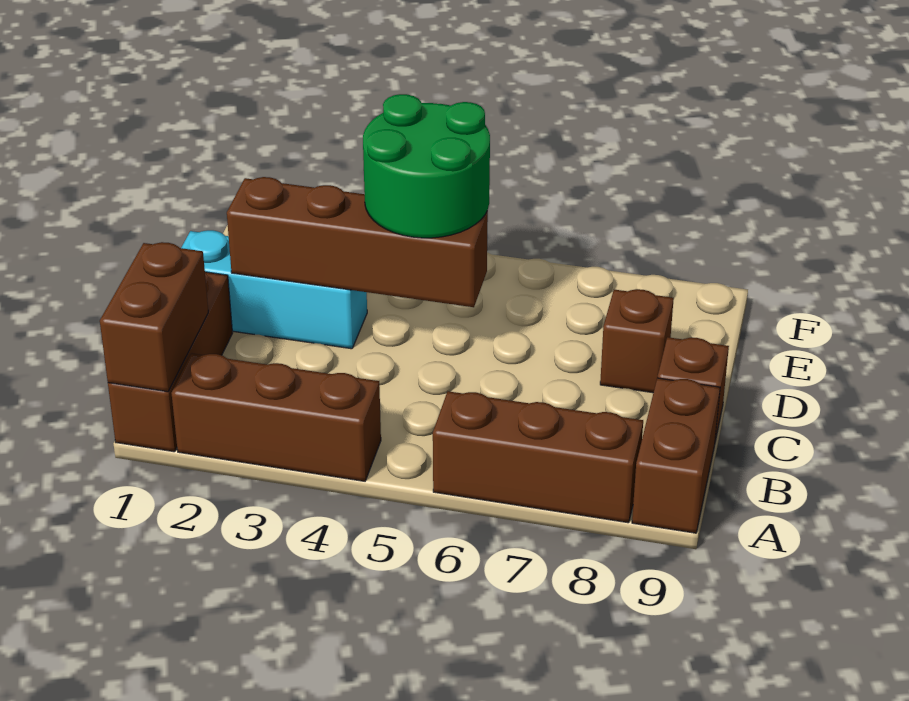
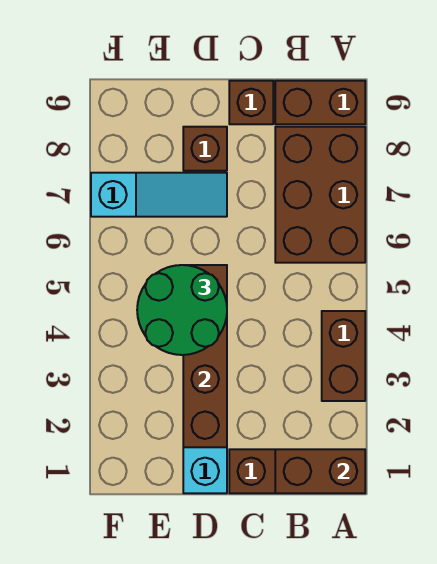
brown brick A2:A4 level 1 -> brown brick A3:A4 level 1
brown brick A6:A8 level 1 -> brown brick A6:B8 level 1
none -> cyan slope D7:F7 level 1 top F

